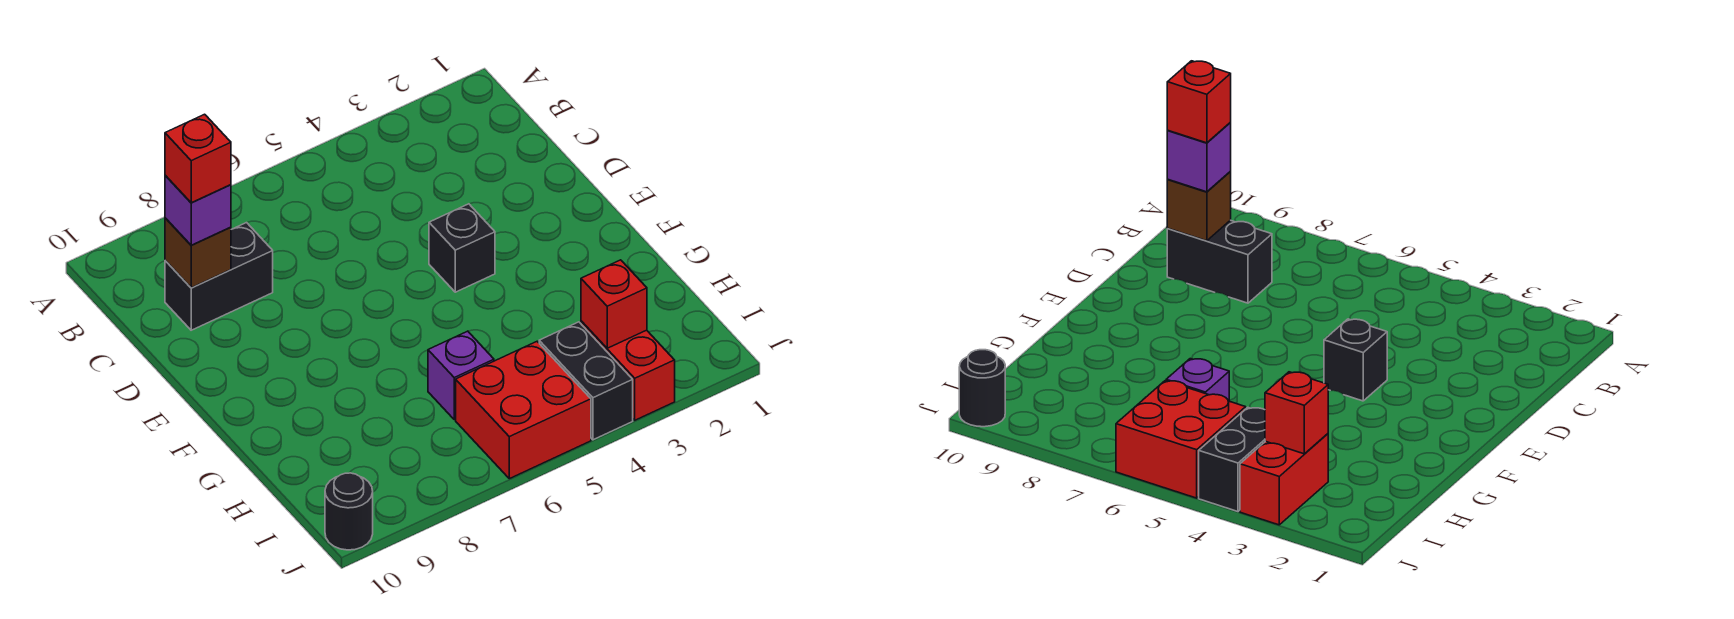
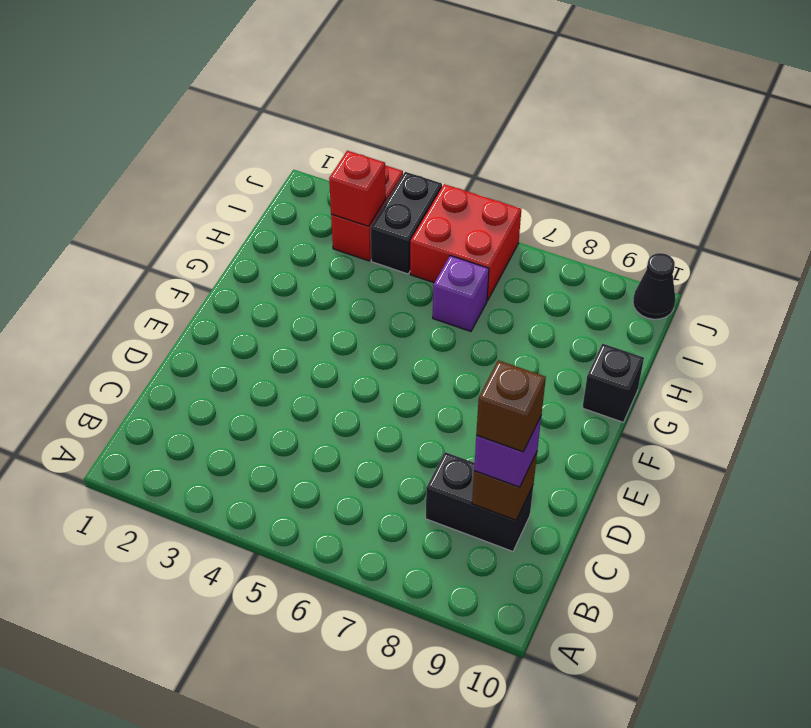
red brick C9 level 4 -> brown brick C9 level 4
black brick E4 level 1 -> black brick G10 level 1
black round brick J10 level 1 -> black cone J10 level 1

